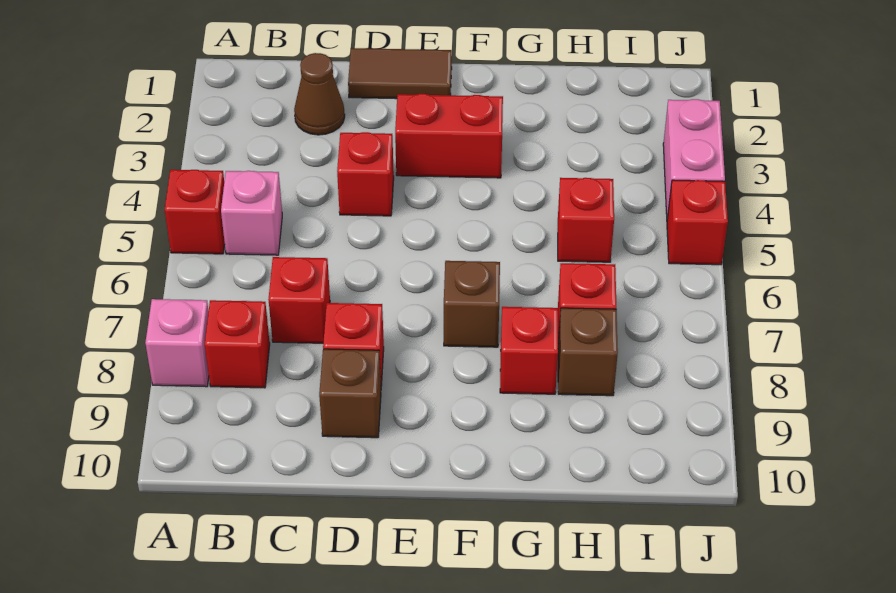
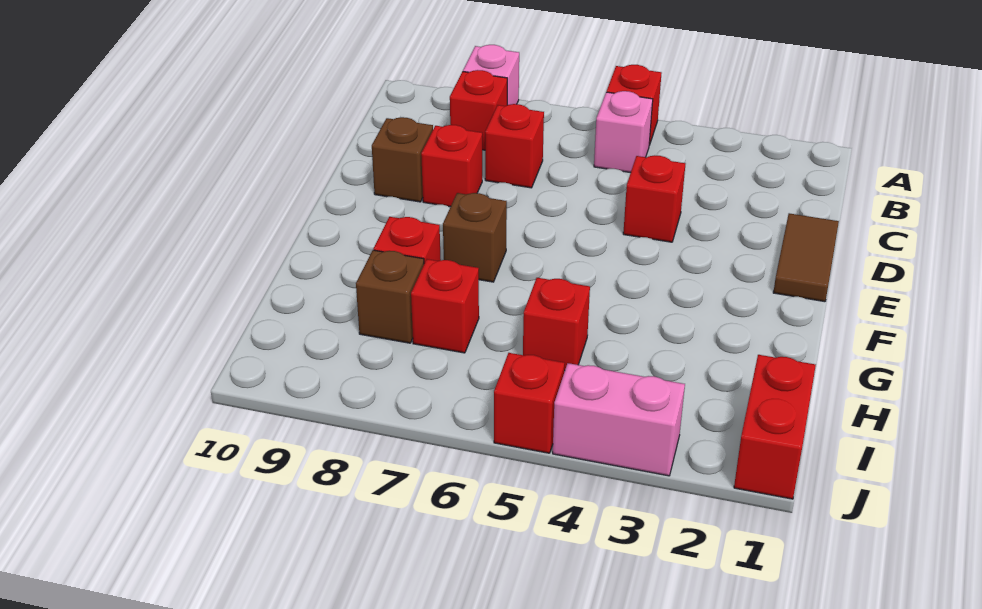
brown cone C2 level 1 -> none
red brick E3:F3 level 1 -> red brick I1:J1 level 1

